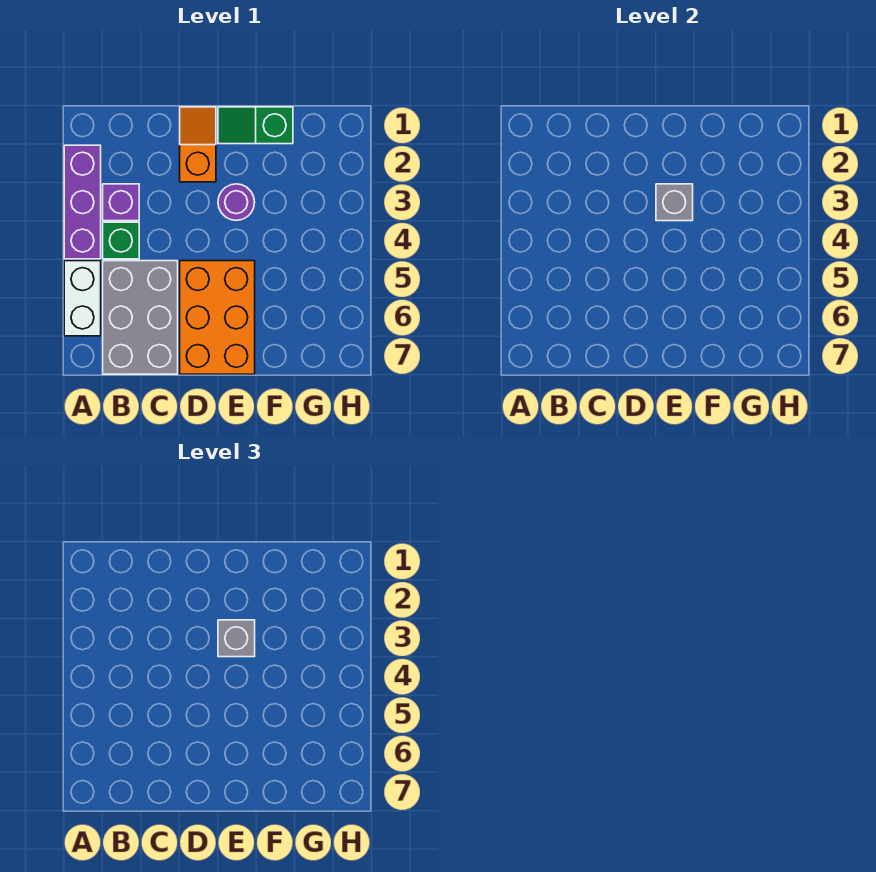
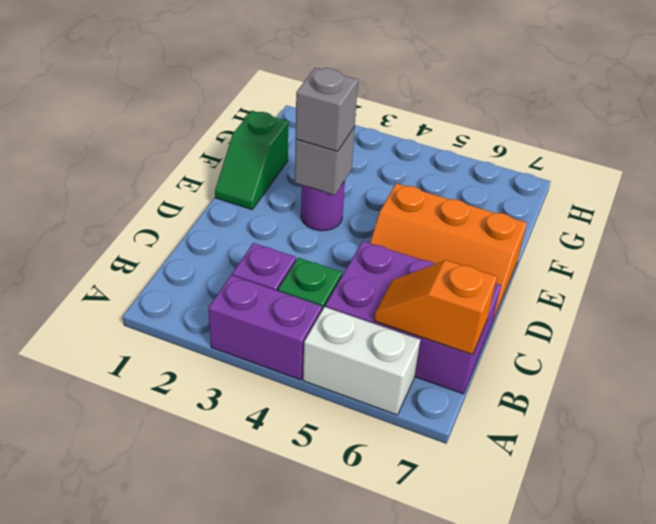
purple brick A2:A4 level 1 -> purple brick A3:A4 level 1
grey brick B5:C7 level 1 -> purple brick B5:C7 level 1
orange slope D1:D2 level 1 top 2 -> orange slope B6:B7 level 2 top 7
orange brick D5:E7 level 1 -> orange slope D5:E7 level 1 top E

